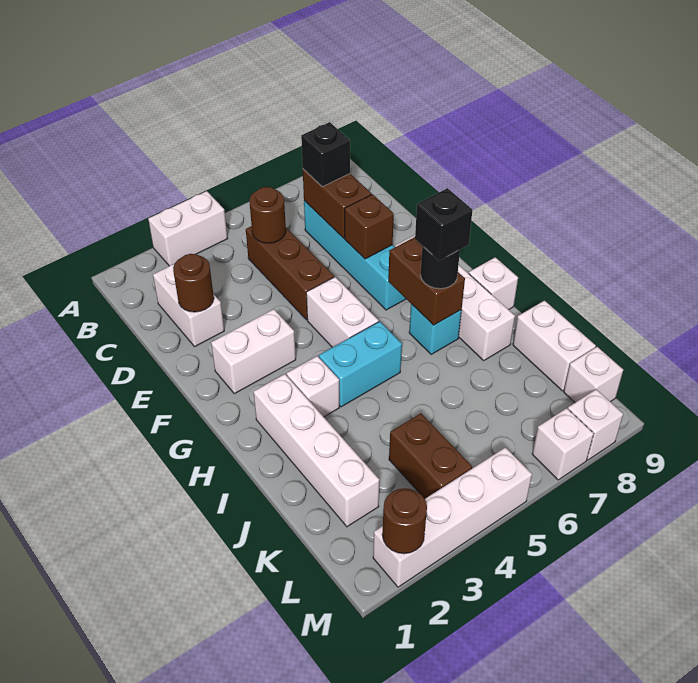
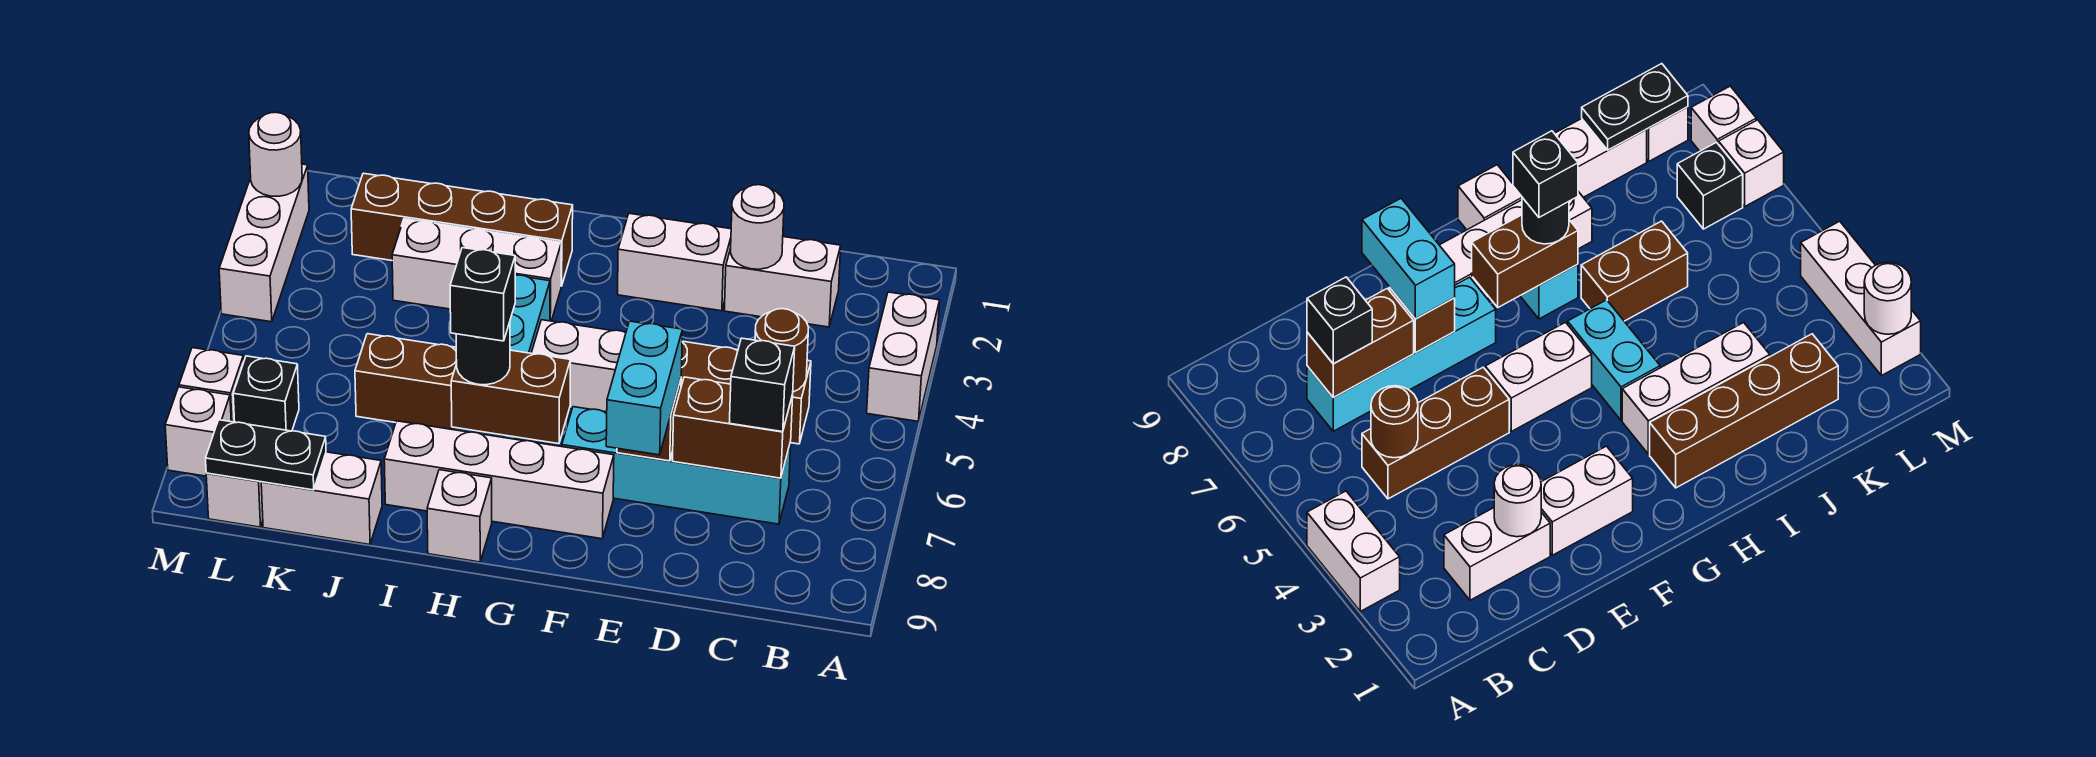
brown round brick D2 level 2 -> white round brick D2 level 2
none -> cyan brick E7:E8 level 3
white brick F2:F3 level 1 -> white brick E2:F2 level 1
white brick H2:K2 level 1 -> brown brick H2:K2 level 1
white brick H3 level 1 -> white brick H3:J3 level 1
brown brick K4:L4 level 1 -> brown brick I6:J6 level 1
none -> black plate K9:L9 level 2
none -> black brick L7 level 1
white brick M2:M5 level 1 -> white brick M2:M4 level 1
brown round brick M2 level 2 -> white round brick M2 level 2

